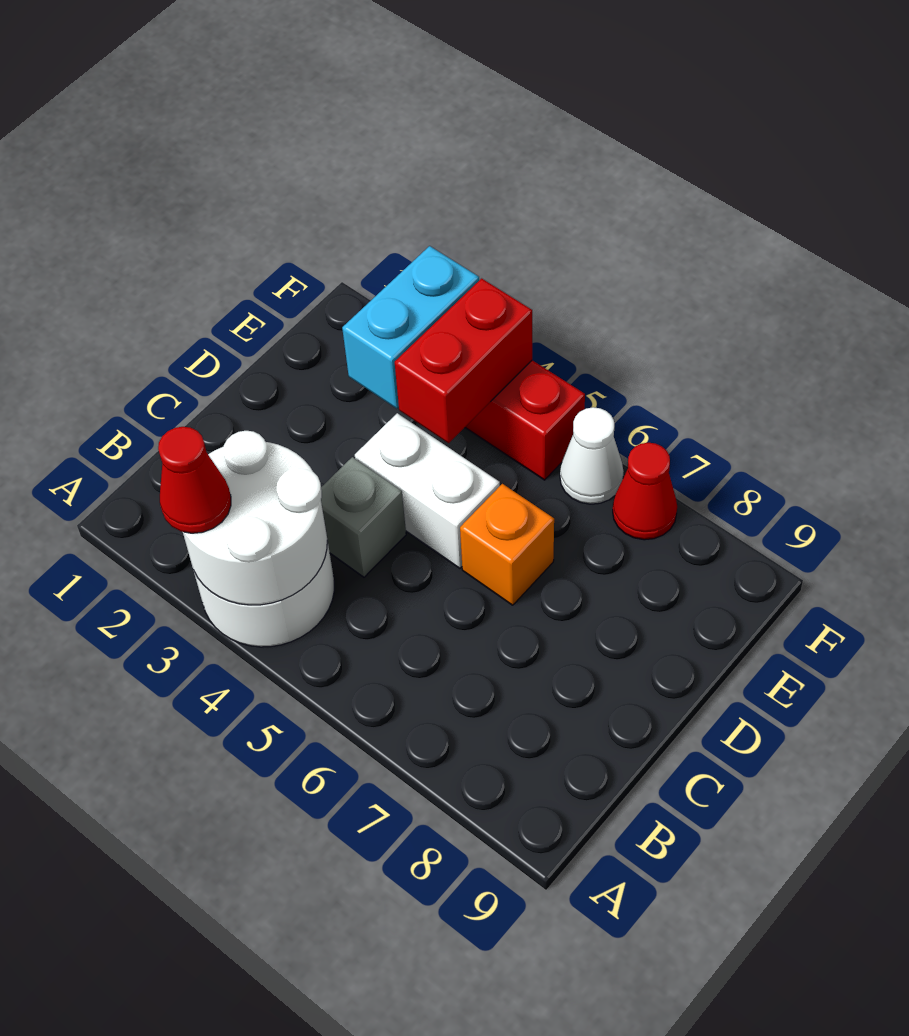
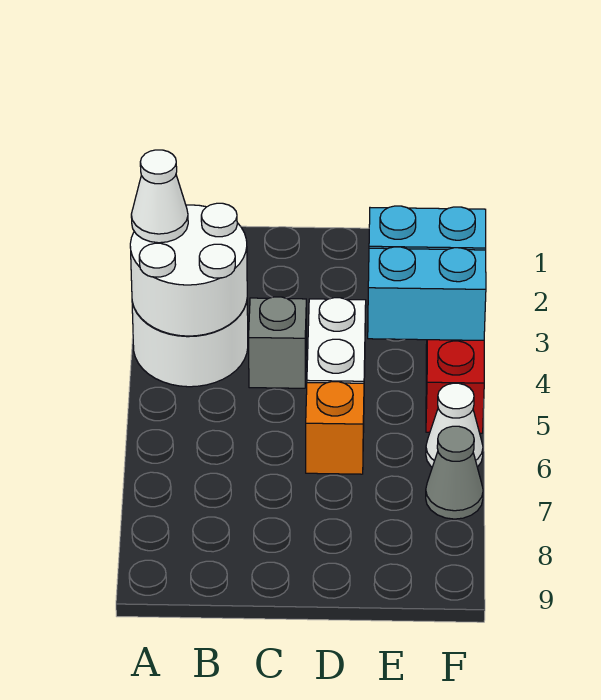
red cone A3 level 3 -> white cone A3 level 3
red brick E4:F4 level 2 -> cyan brick E4:F4 level 2
red cone F7 level 1 -> grey cone F7 level 1

